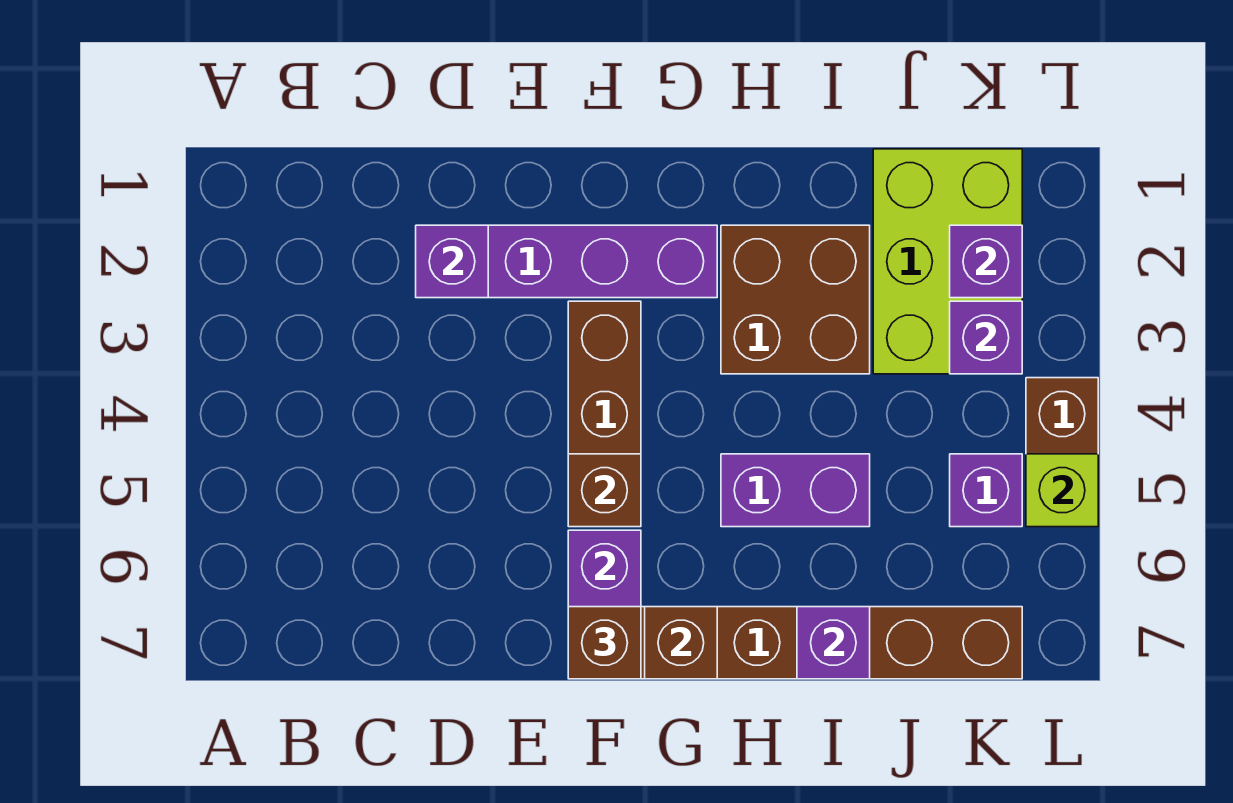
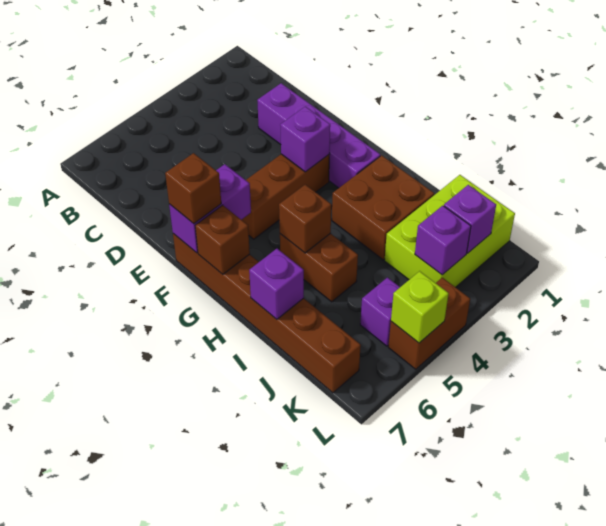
purple brick D2 level 2 -> purple brick F3 level 2
brown brick F5 level 2 -> brown brick H5 level 2
purple brick H5:I5 level 1 -> brown brick H5:I5 level 1

